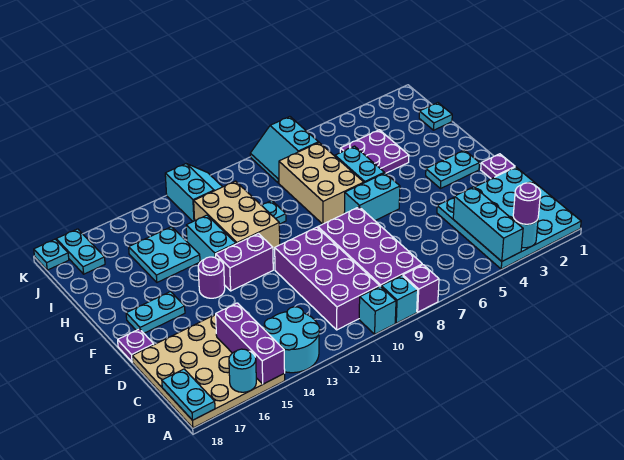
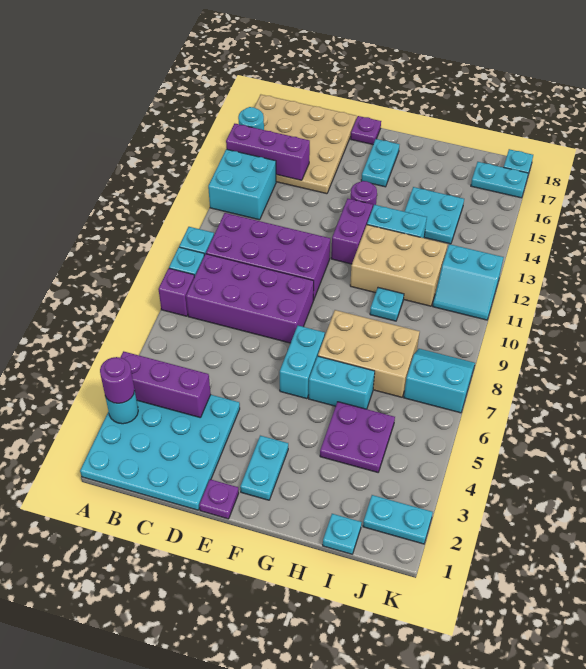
cyan brick A4:C4 level 2 -> purple brick A4:C4 level 2
cyan round brick A13:B14 level 1 -> cyan brick A13:B14 level 1
cyan plate A18:B18 level 2 -> cyan plate J2:K2 level 1

